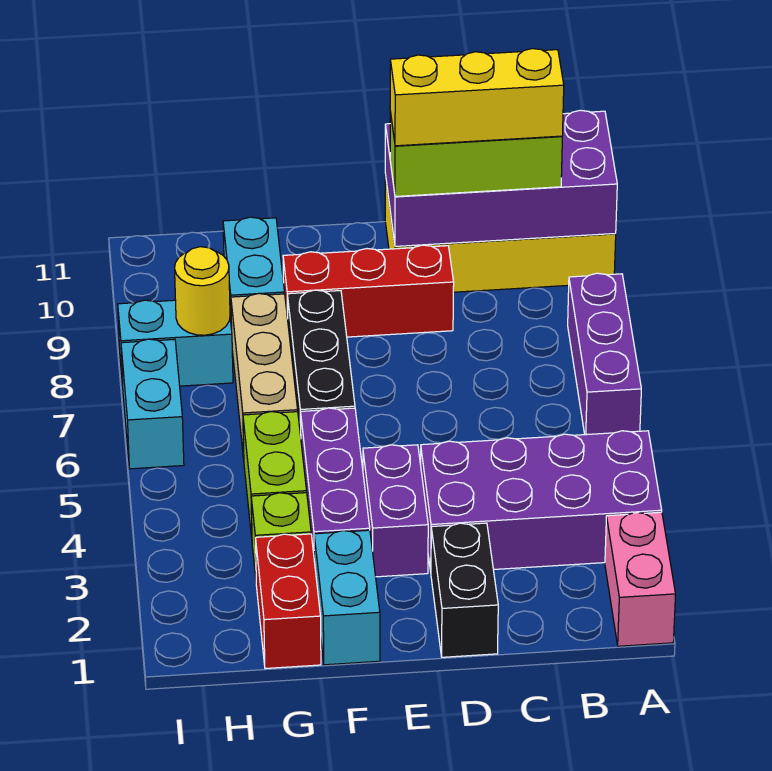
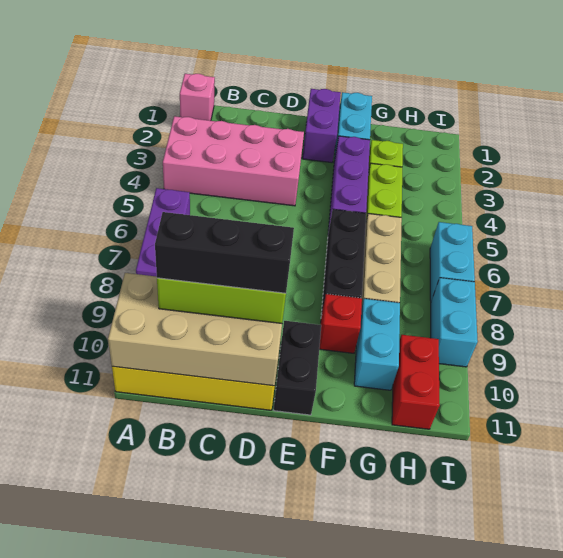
pink brick A1:A2 level 1 -> pink brick A1 level 1
purple brick A3:D4 level 1 -> pink brick A3:D4 level 1
purple brick A10:D11 level 2 -> tan brick A10:D11 level 2
yellow brick B10:D10 level 4 -> black brick B10:D10 level 4
black brick D1:D2 level 1 -> black brick E10:E11 level 1
red brick D9:F9 level 1 -> red brick F9 level 1
purple brick E3:E4 level 1 -> purple brick E1:E2 level 1
red brick G1:G2 level 1 -> red brick H10:H11 level 1
cyan brick H8:I8 level 1 -> cyan brick I8:I9 level 1
yellow round brick H8 level 2 -> none

